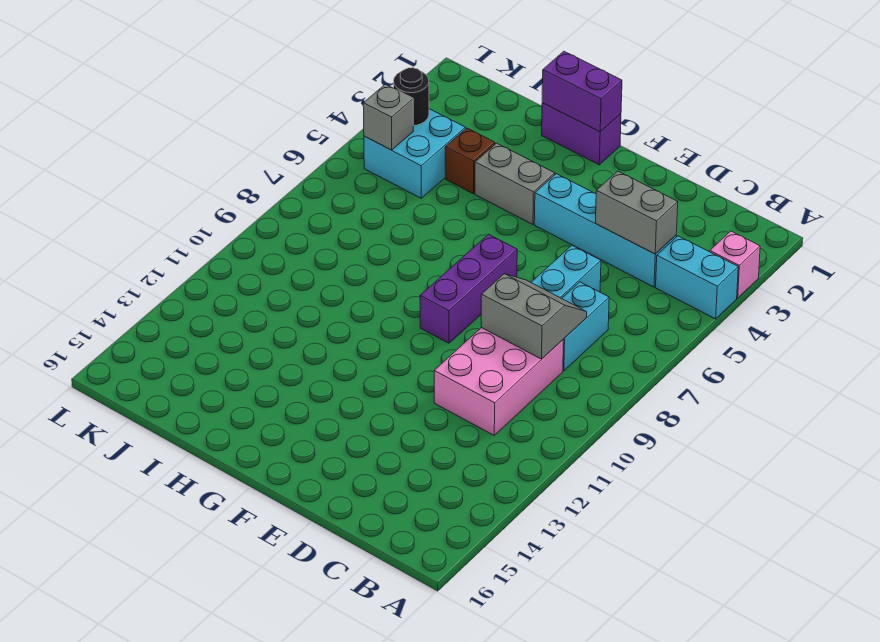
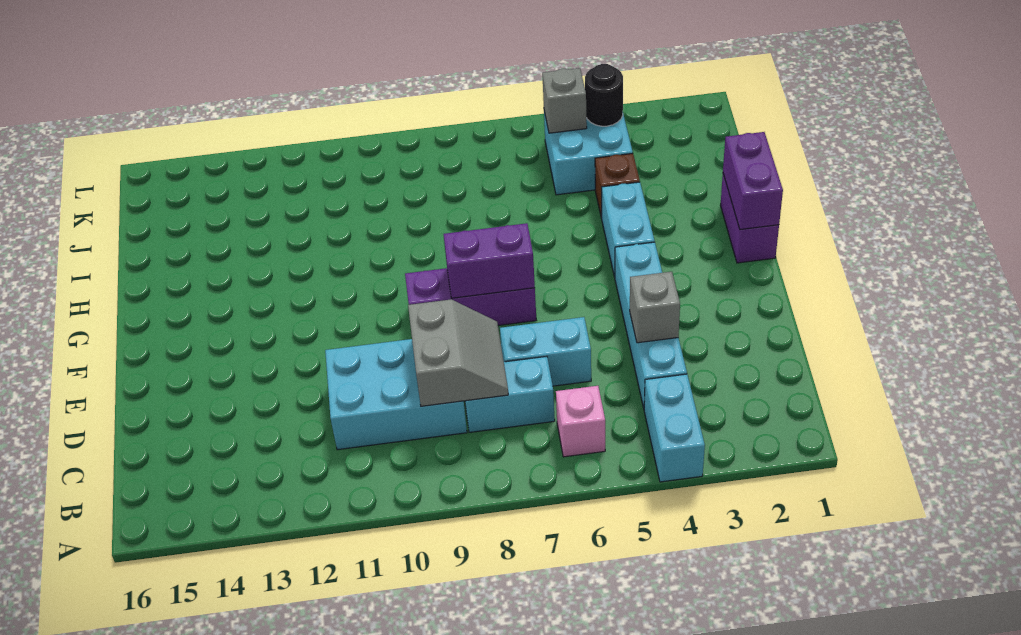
pink brick A3 level 1 -> pink brick B6 level 1
grey brick C4:D4 level 2 -> grey brick D4 level 2
pink brick C9:D11 level 1 -> cyan brick C9:D11 level 1
none -> purple brick F7:F8 level 2
grey brick G4:H4 level 1 -> cyan brick G4:H4 level 1

